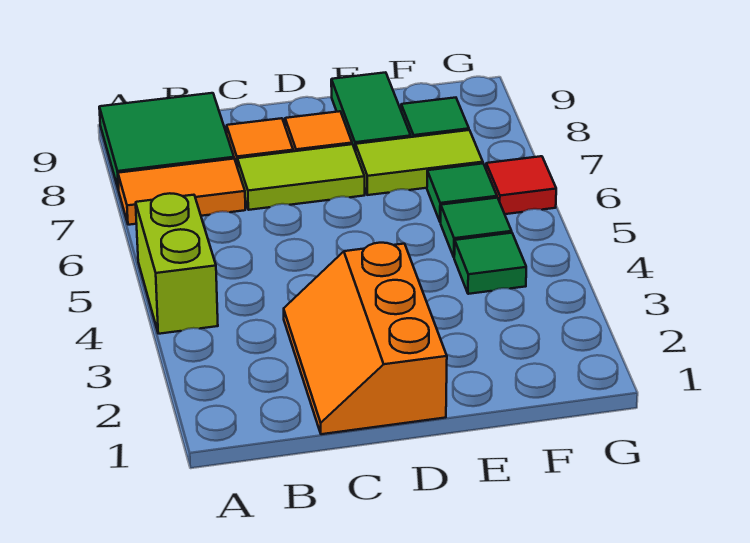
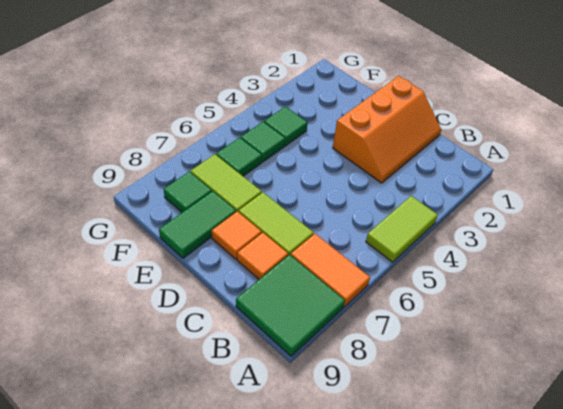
lime brick A4:A5 level 1 -> lime tile A4:A5 level 1
red tile G6 level 1 -> none

